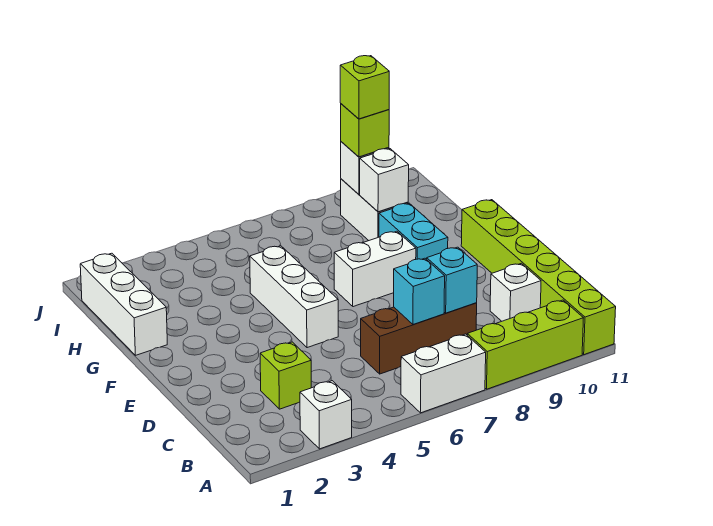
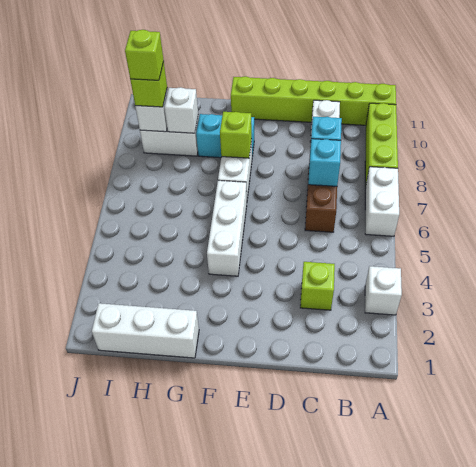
white brick E5:G5 level 1 -> white brick F4:F6 level 1
none -> lime brick F8 level 2

